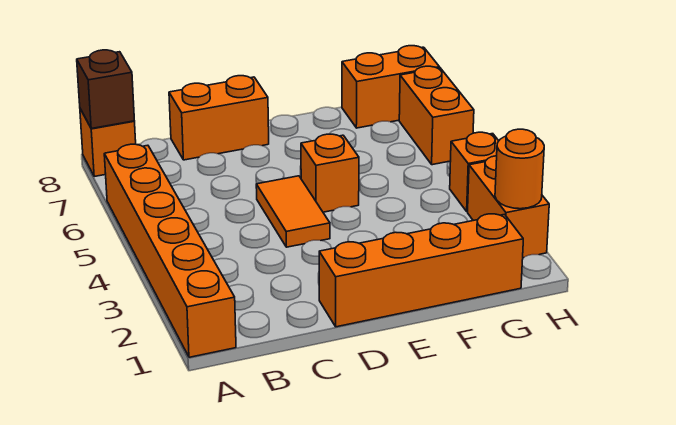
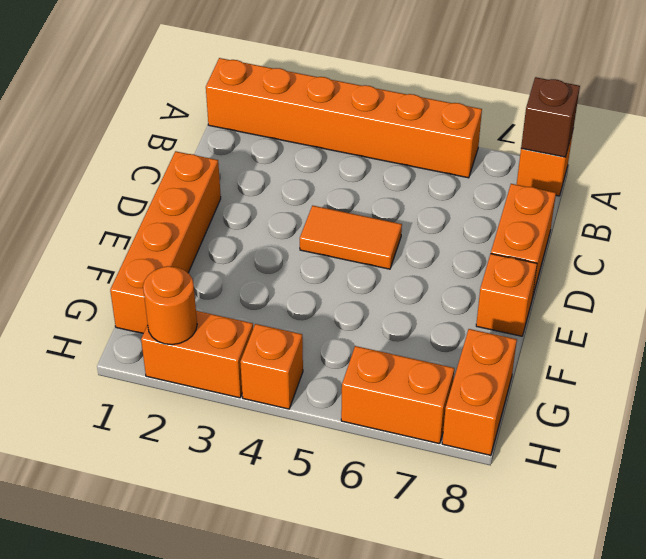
orange brick E5 level 1 -> orange brick E8 level 1

